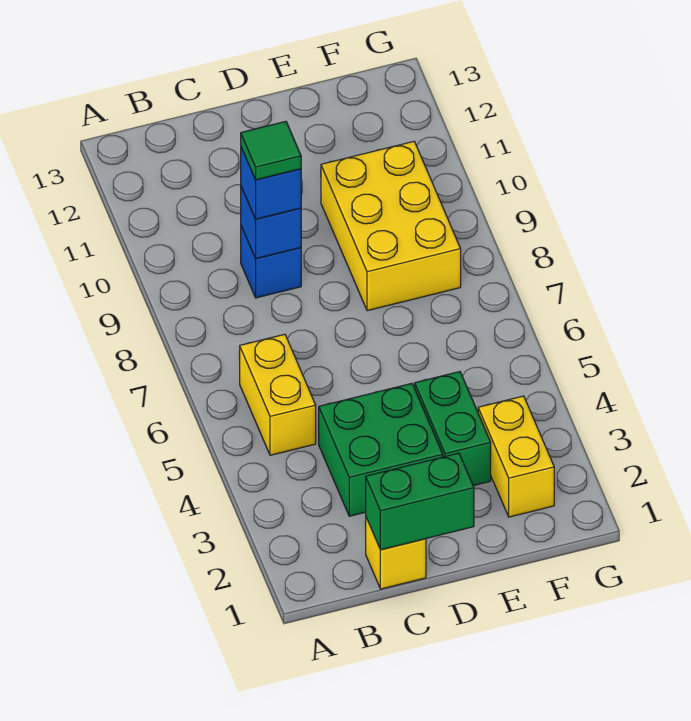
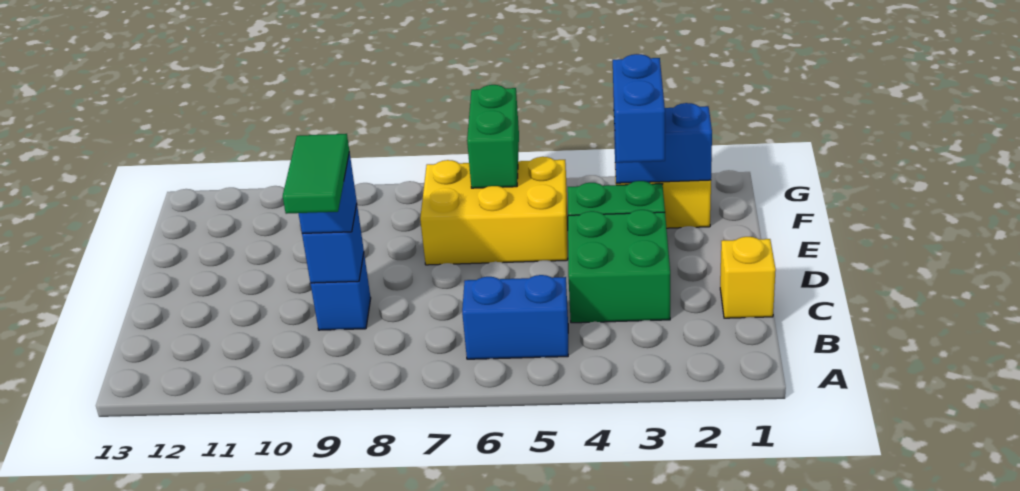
yellow brick B5:B6 level 1 -> blue brick B5:B6 level 1
green brick C1:D1 level 2 -> green brick F6:G6 level 2
green tile C9 level 4 -> green tile B9:C9 level 4
none -> blue brick E3:F3 level 3
yellow brick E8:F10 level 1 -> yellow brick E5:F7 level 1
none -> blue brick F2:F3 level 2

